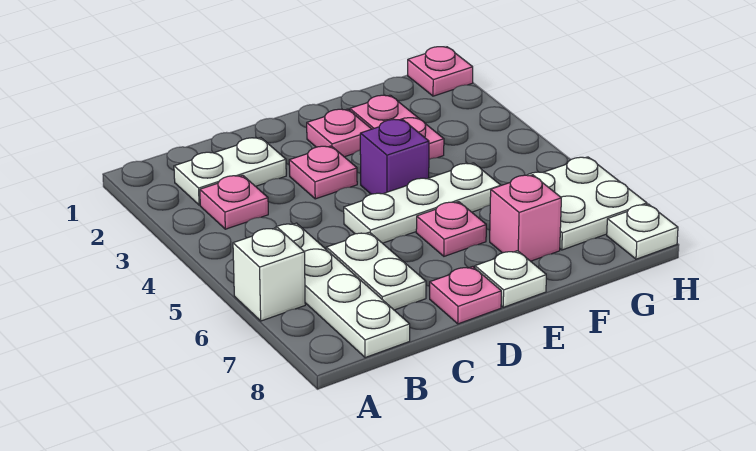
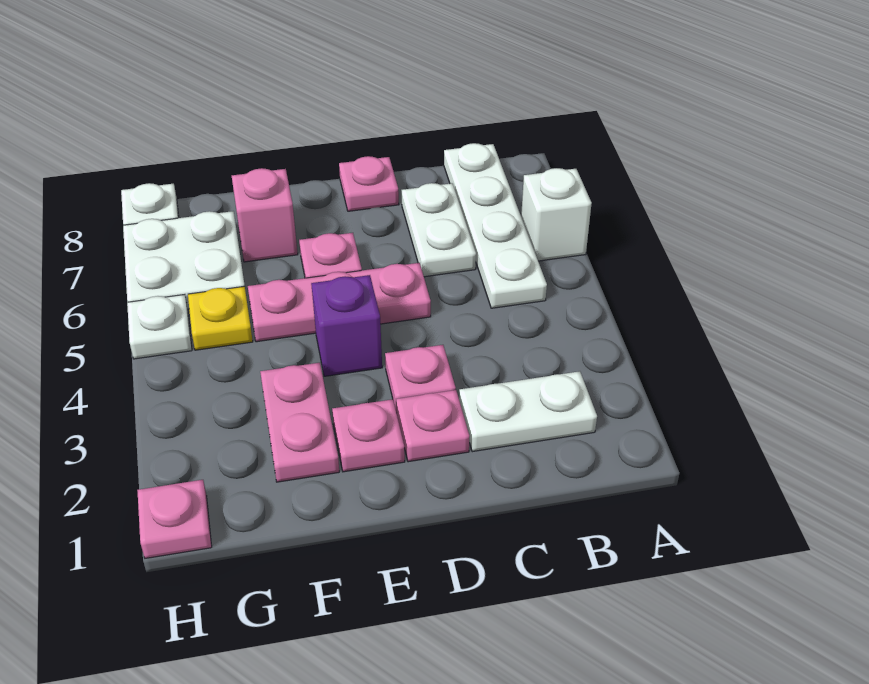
pink plate B3 level 1 -> pink plate D2 level 1
white plate D5:F5 level 1 -> pink plate D5:F5 level 1
white plate E8 level 1 -> white plate H5 level 1
none -> yellow plate G5 level 1

